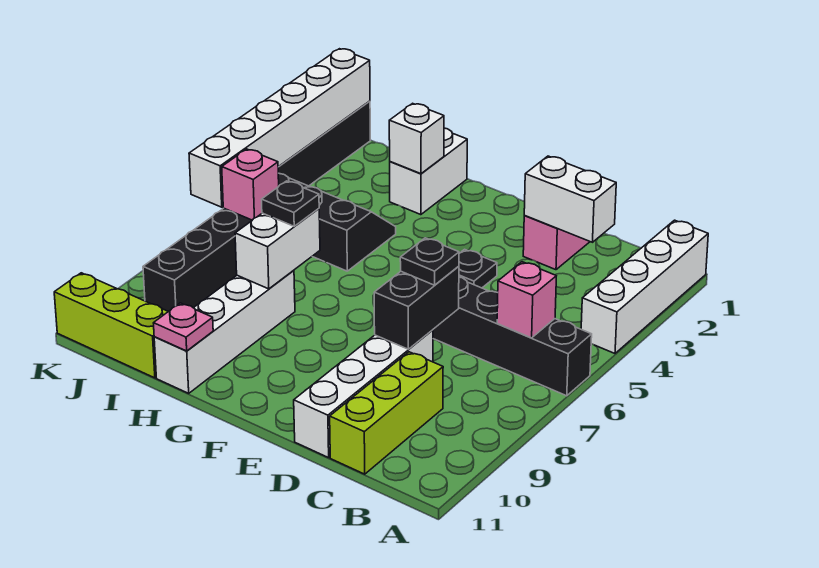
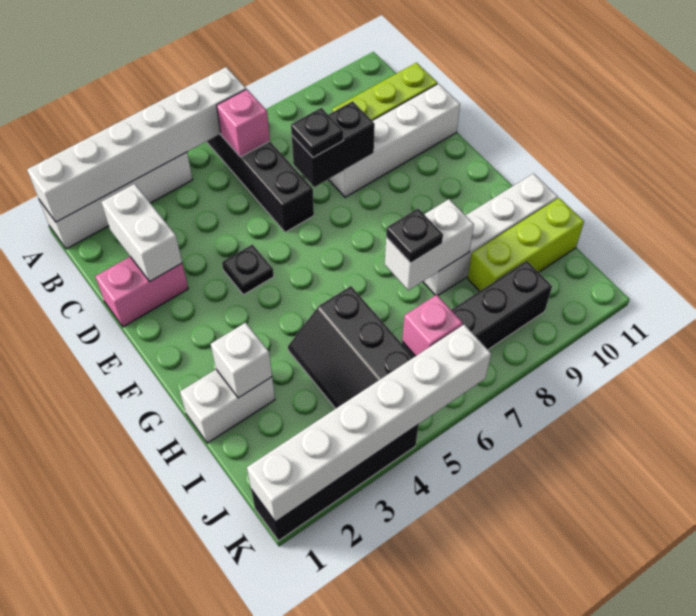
none -> white brick A1:A6 level 2
pink plate H11 level 2 -> none
lime brick I11:K11 level 1 -> lime brick I9:I11 level 1

